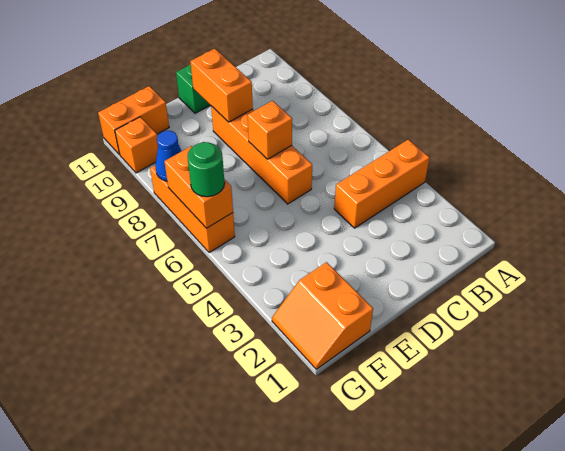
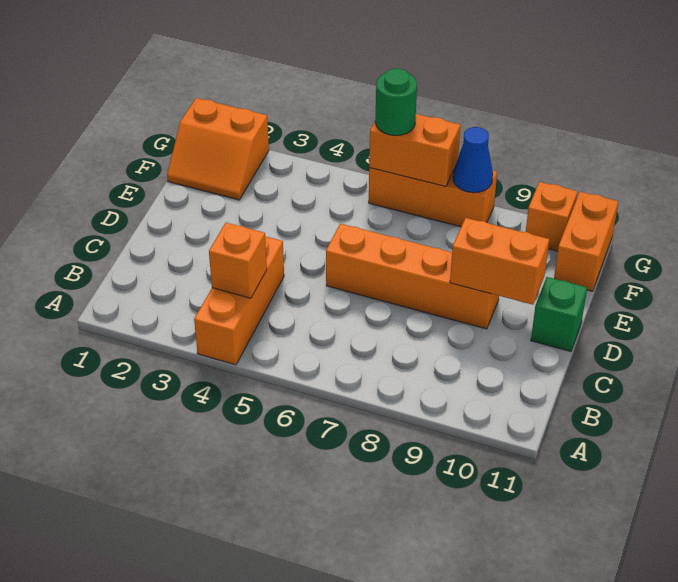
orange brick D7 level 2 -> orange brick B4 level 2
orange slope F1:G2 level 1 top F -> orange slope F1:G2 level 1 top G

